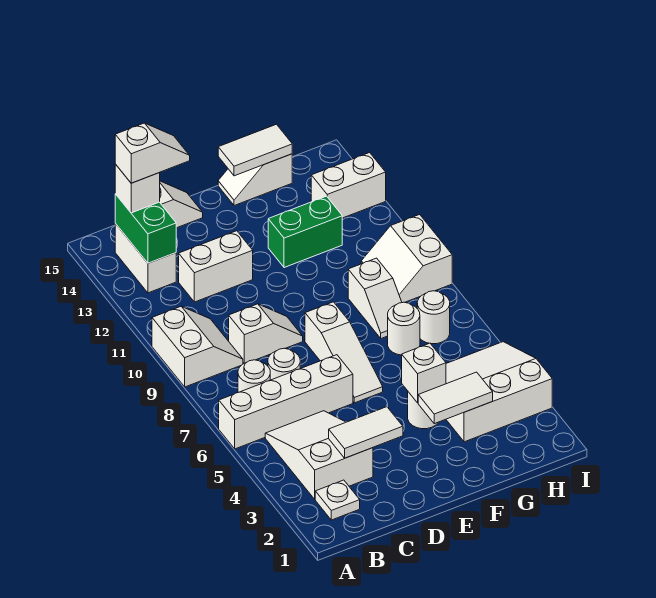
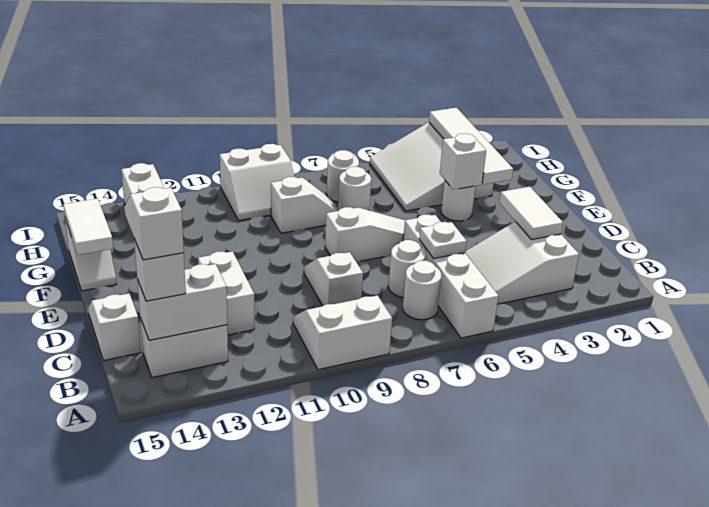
white plate B2 level 1 -> white plate C6 level 2
green brick B13:B14 level 2 -> white brick B13:B14 level 2
white tile F3:G3 level 2 -> white tile F3:I3 level 2
green brick F12:G12 level 1 -> none

